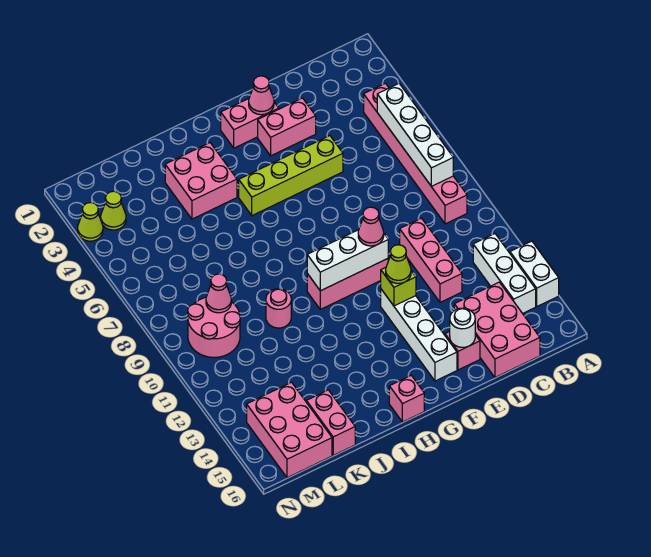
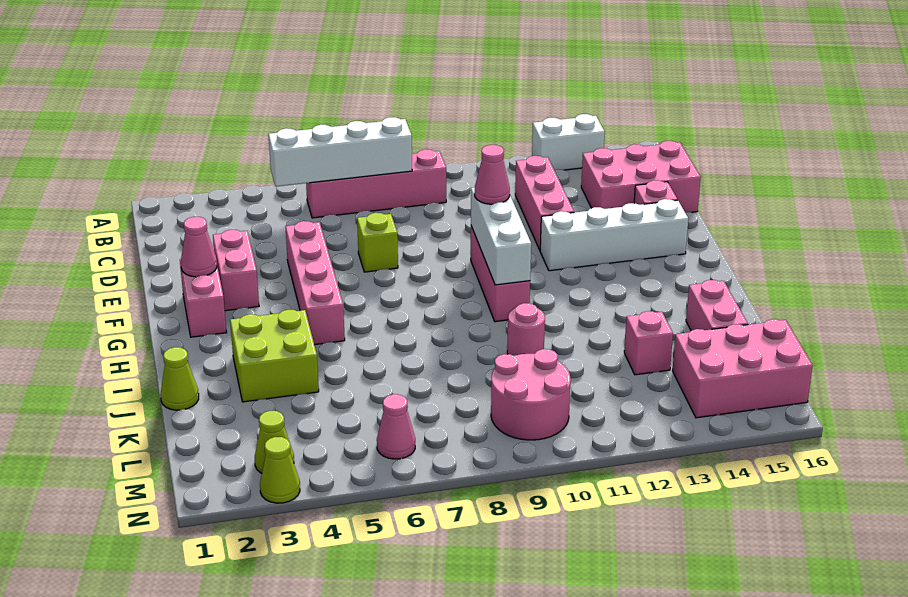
pink brick B4:B9 level 1 -> pink brick B6:B9 level 1
white brick B12:B14 level 1 -> none
pink brick D10:D12 level 1 -> pink brick C12:E12 level 1
lime brick E5:H5 level 1 -> pink brick E5:H5 level 1
white round brick E15 level 2 -> none
lime brick F12 level 2 -> lime brick E7 level 1
lime cone F12 level 3 -> lime cone J1 level 1
pink brick H16 level 1 -> pink brick K13 level 1
pink brick I3:J4 level 1 -> lime brick I3:J4 level 1
pink brick K15:K16 level 1 -> pink brick J15:K15 level 1
pink cone L9 level 2 -> pink cone M6 level 1

